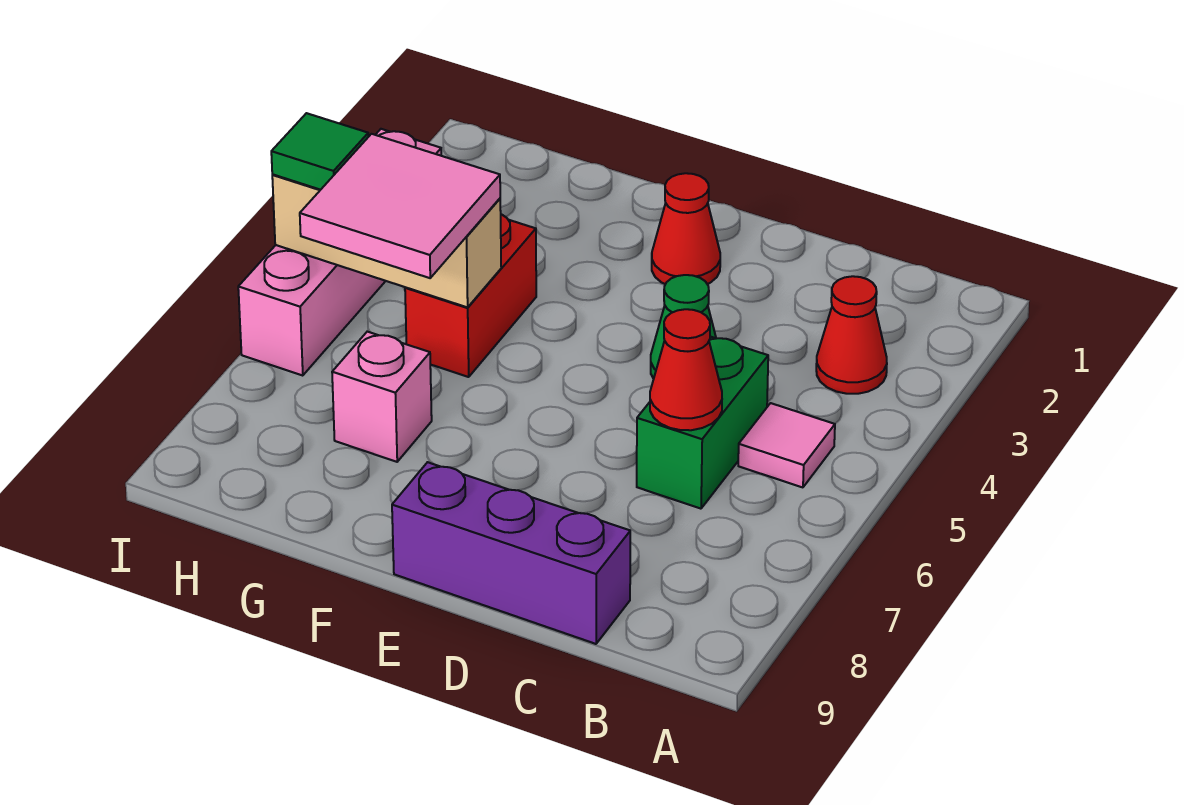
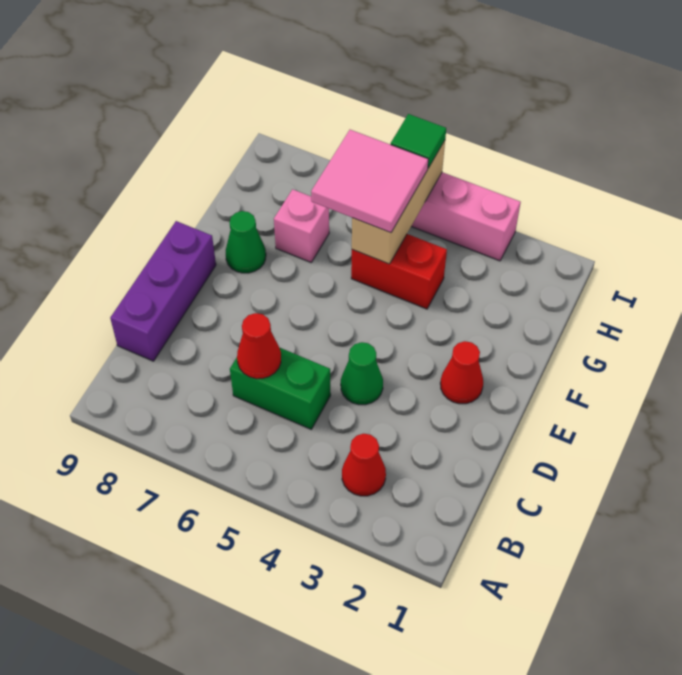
pink tile B5 level 1 -> none
none -> green cone F8 level 1

